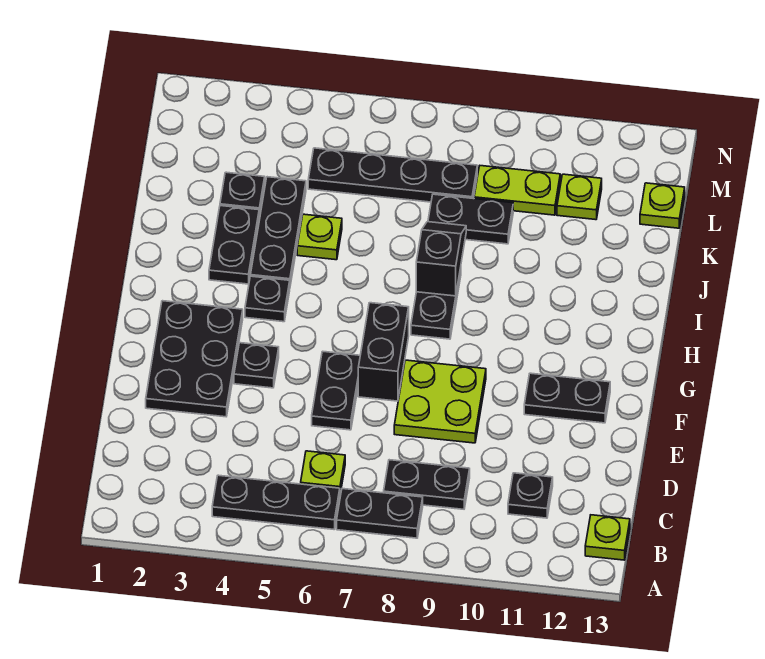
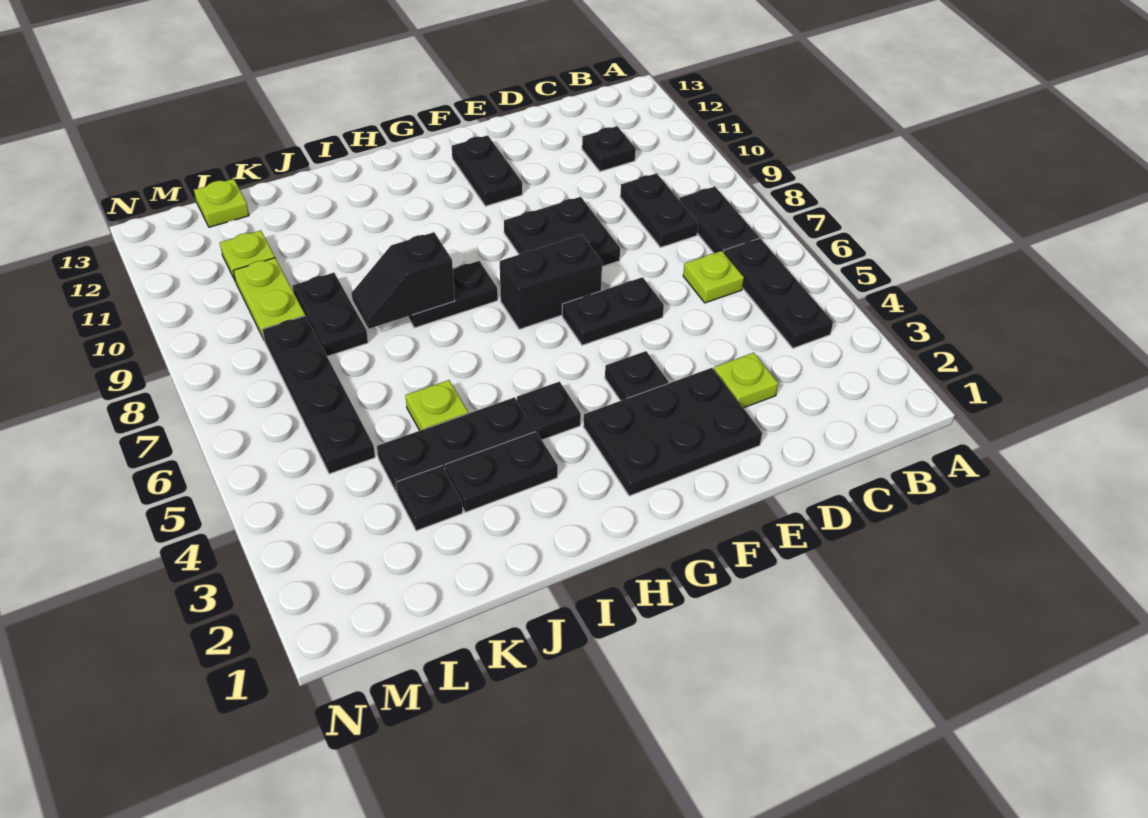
lime plate B13 level 1 -> lime plate D3 level 1
lime plate E8:F9 level 1 -> black plate E8:F9 level 1

